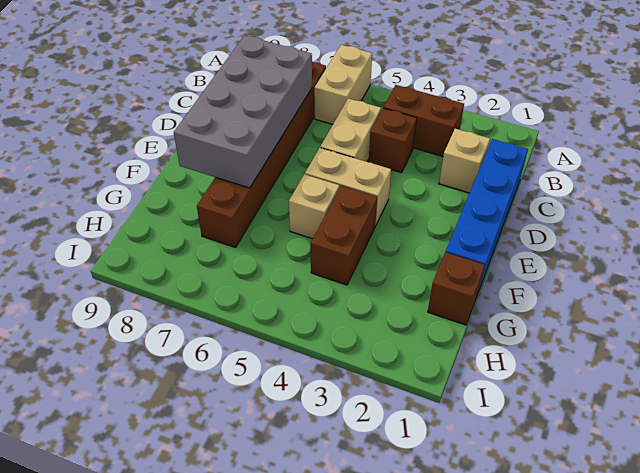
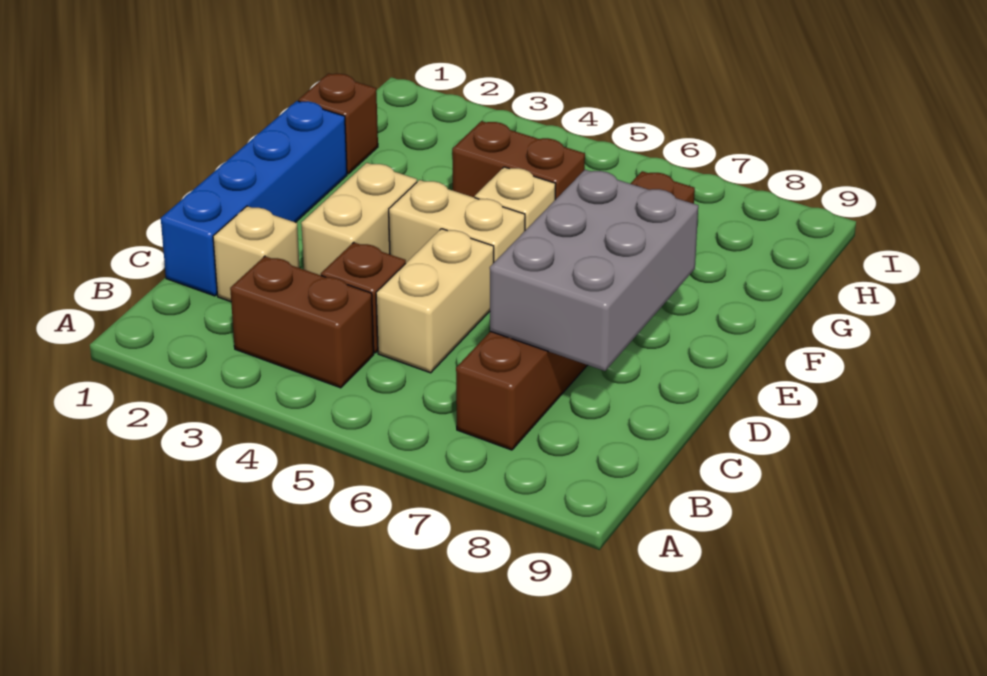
tan brick A6:B6 level 1 -> tan brick D3:E3 level 1
grey brick C7:F8 level 2 -> grey brick C7:E8 level 2
brown brick F4:G4 level 1 -> brown brick G4:G5 level 1

